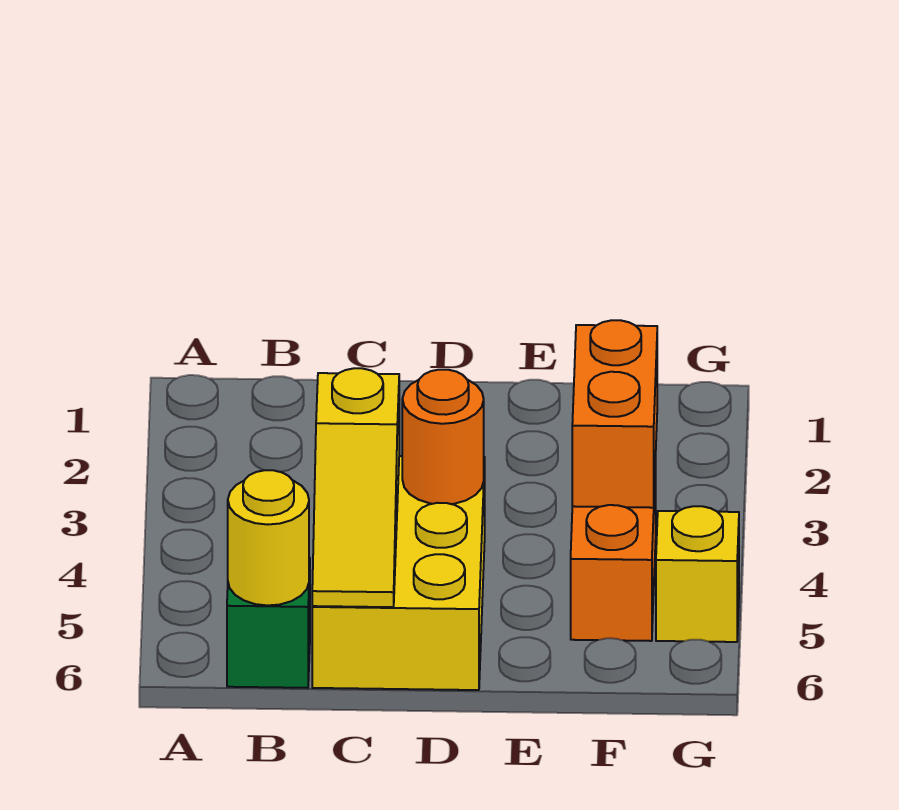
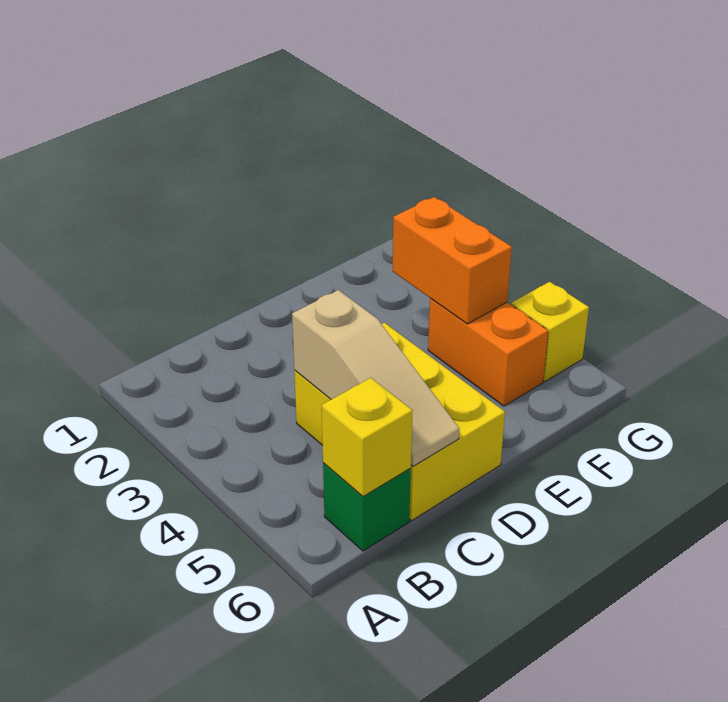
yellow round brick B6 level 2 -> yellow brick B6 level 2
yellow slope C4:C6 level 2 top 4 -> tan slope C4:C6 level 2 top 4
orange round brick D4 level 2 -> none

